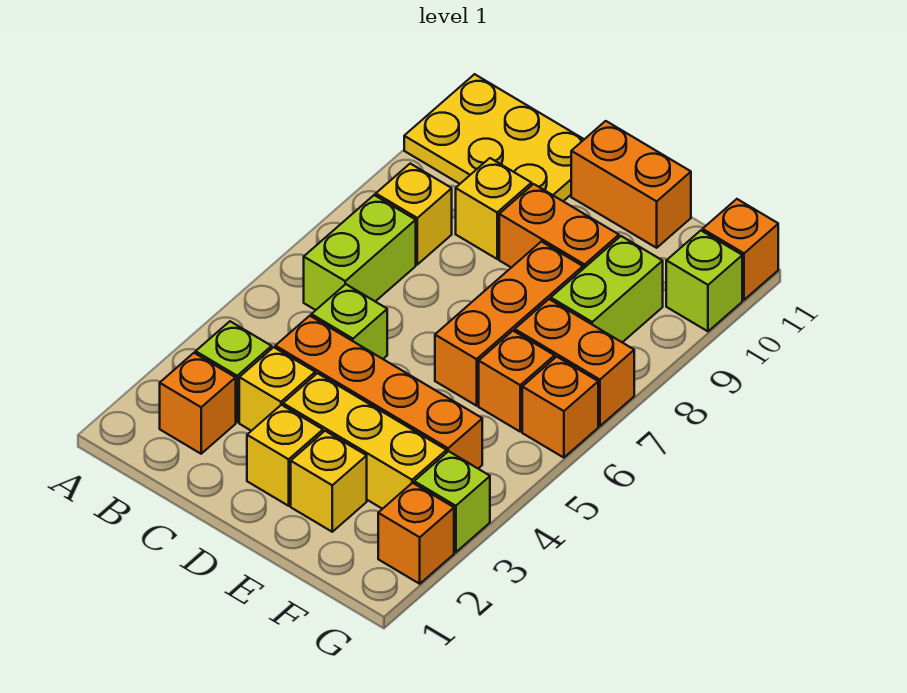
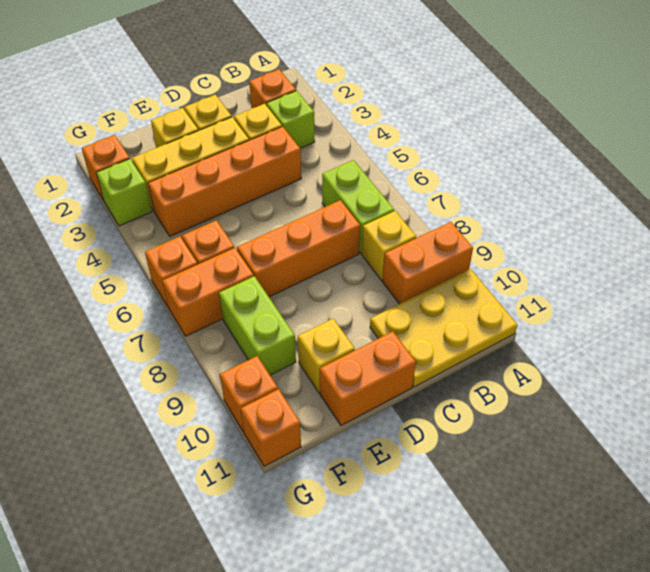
lime brick C5 level 1 -> none
yellow brick C9 level 1 -> yellow brick E10 level 1
orange brick D9:E9 level 1 -> orange brick A9:B9 level 1
orange brick E6:E8 level 1 -> orange brick C7:E7 level 1
lime brick G10 level 1 -> orange brick G10 level 1

